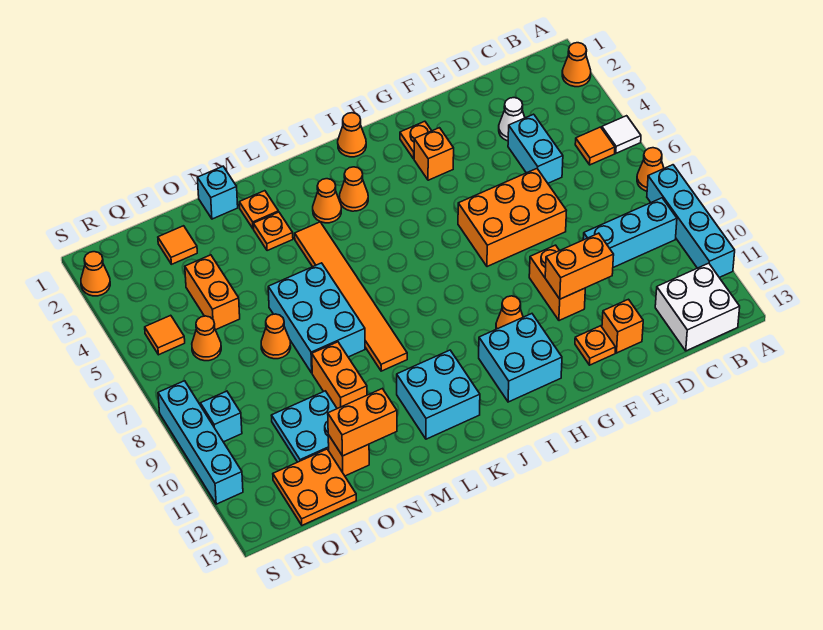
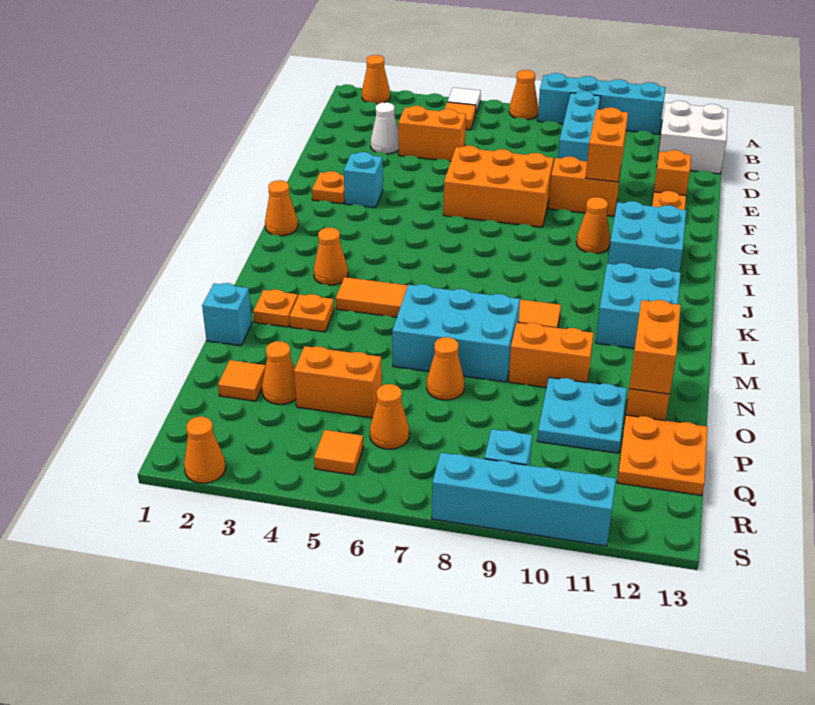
cyan brick D4:D5 level 1 -> orange brick D4:D5 level 1
orange brick E6:G7 level 1 -> orange brick F6:G8 level 1
orange brick G3 level 1 -> cyan brick G3 level 1
orange cone J3 level 1 -> orange cone P3 level 1

